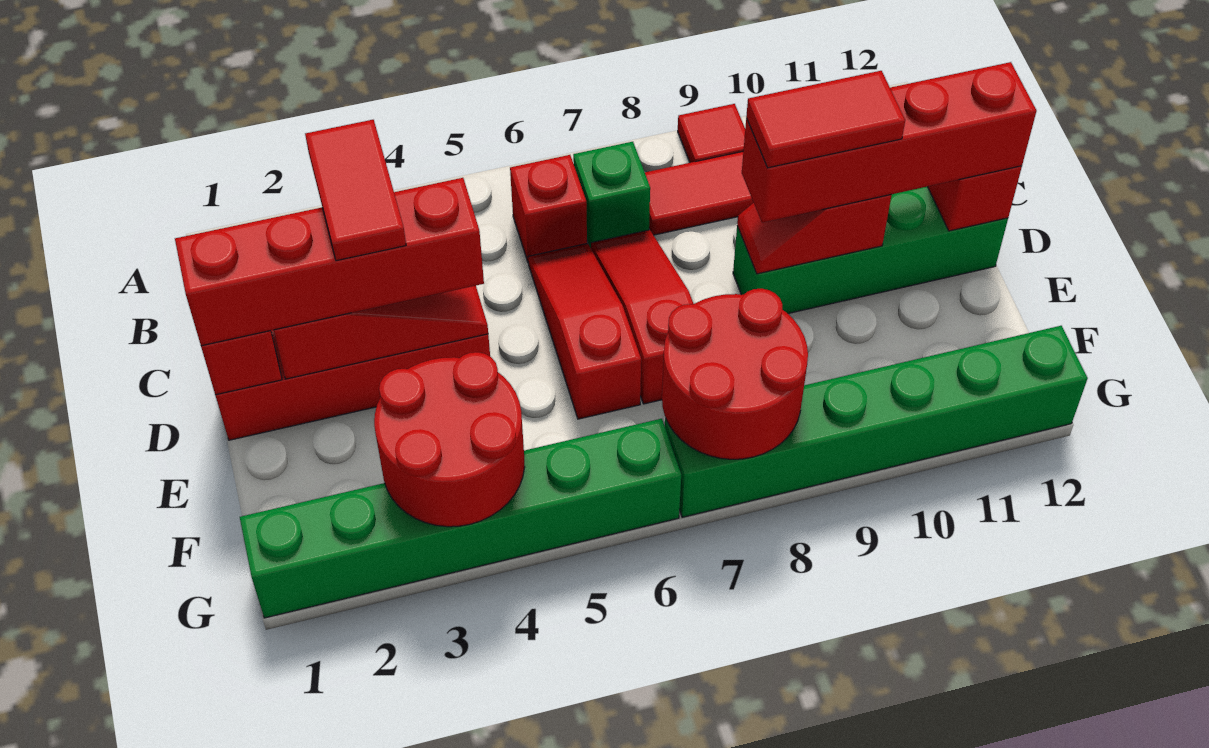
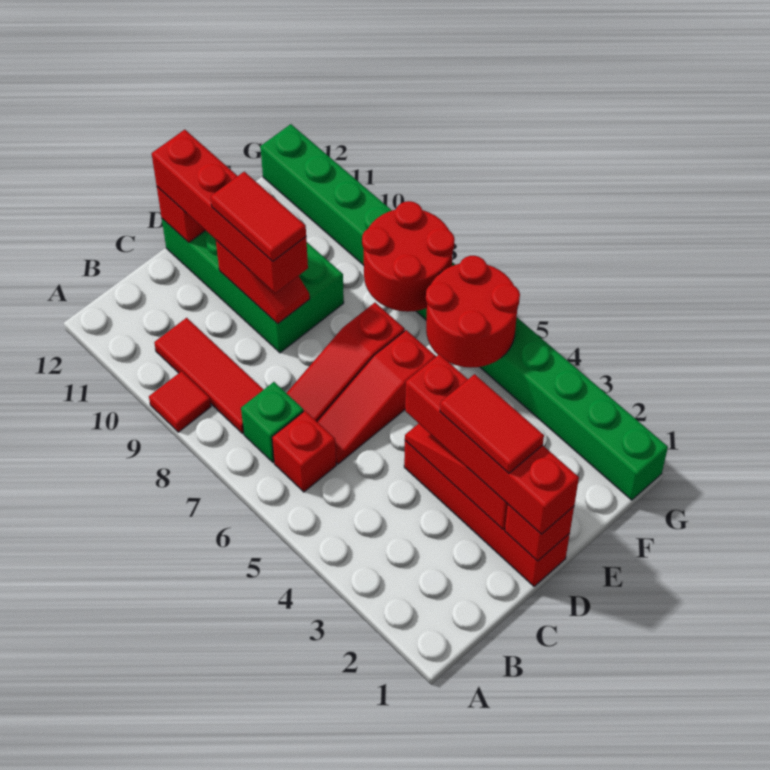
red tile C3:D3 level 4 -> red tile D2:D3 level 4
green brick D9:D12 level 1 -> green brick D9:E12 level 1
red round brick F3:G4 level 2 -> red round brick F5:G6 level 2

